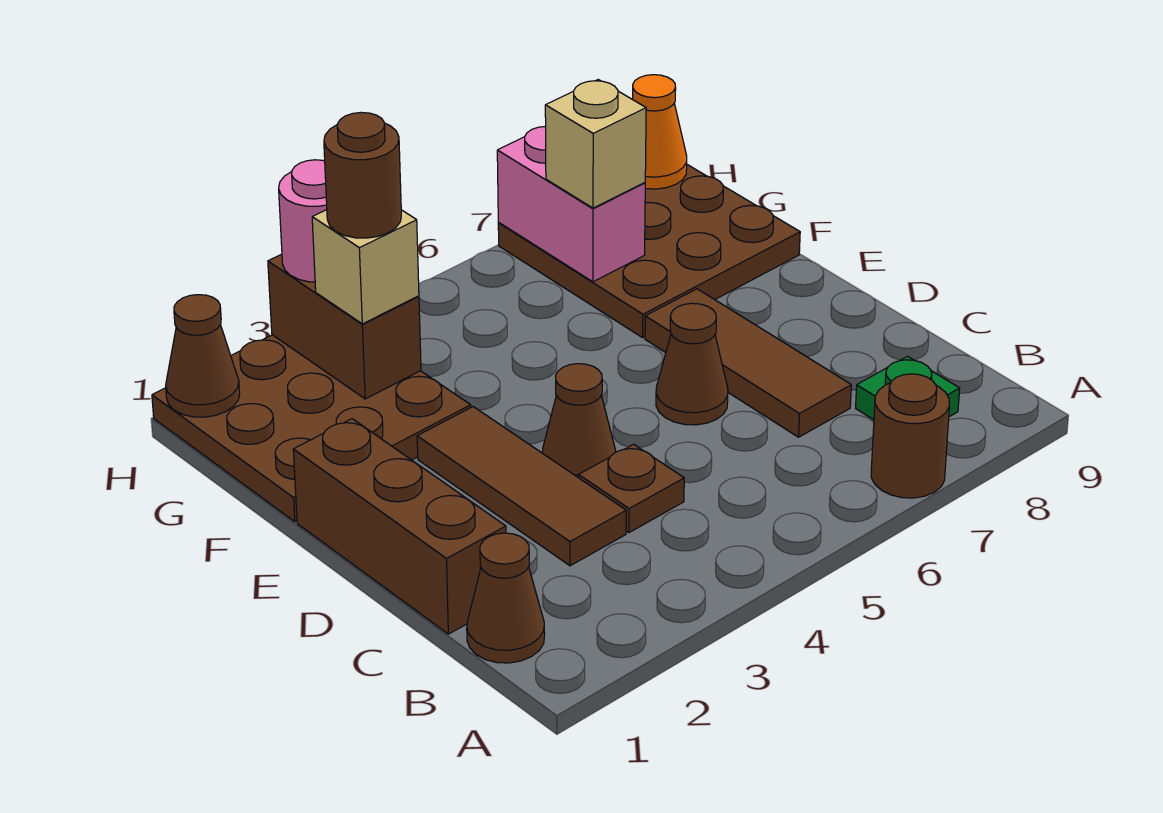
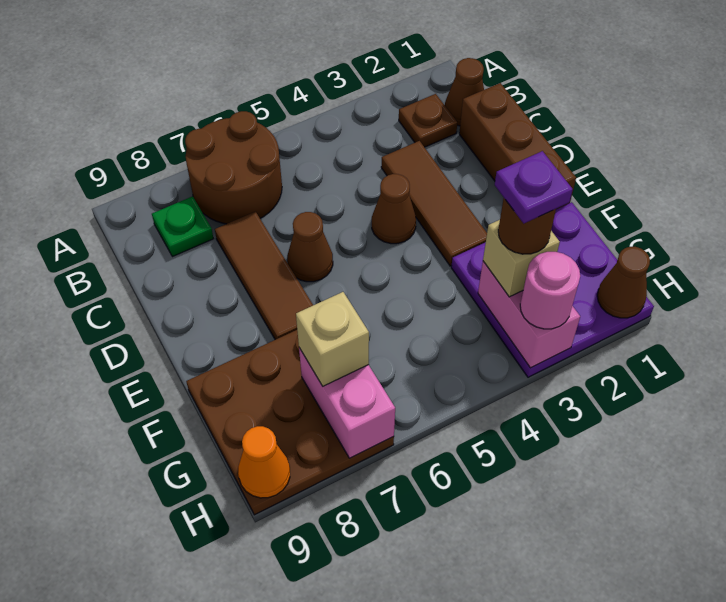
brown round brick A7 level 1 -> brown round brick A6:B7 level 1
brown plate C4 level 1 -> brown plate B2 level 1
brown plate F1:H3 level 1 -> purple plate F1:H3 level 1
brown brick G3:H3 level 2 -> pink brick G3:H3 level 2
none -> purple plate G3 level 5

